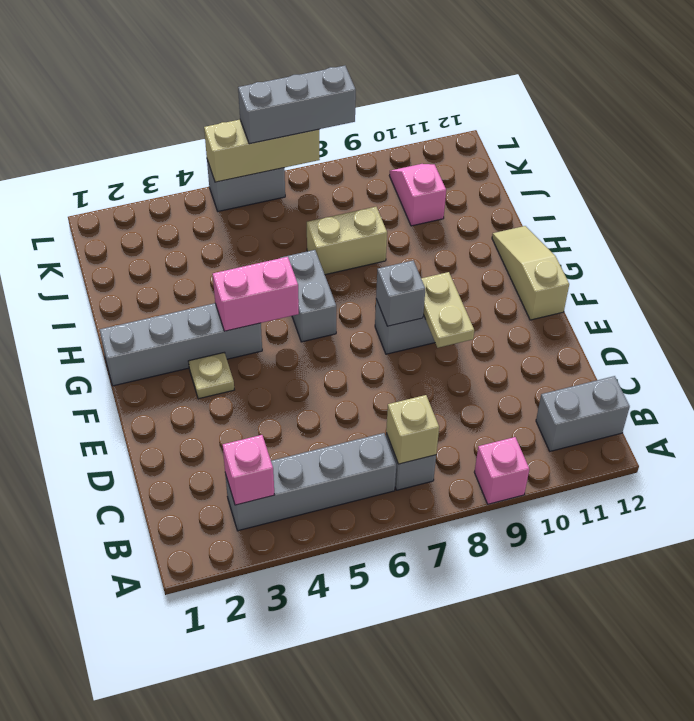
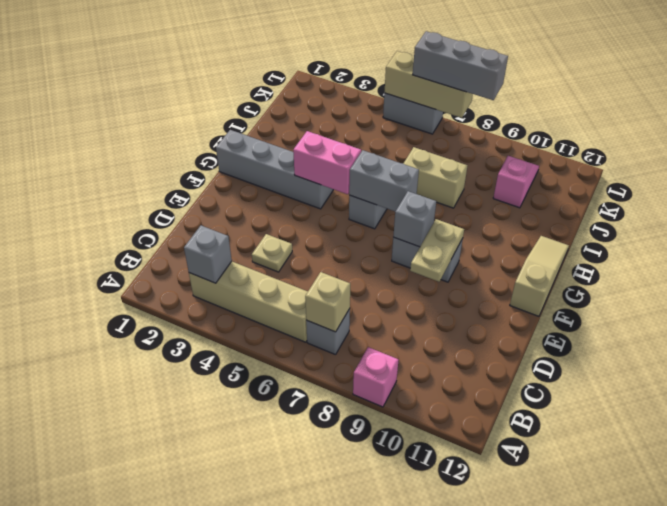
grey brick B3:B6 level 1 -> tan brick B3:B6 level 1
pink brick B3 level 2 -> grey brick B3 level 2
grey brick B11:B12 level 1 -> grey brick G6:G7 level 2
tan plate F3 level 1 -> tan plate D4 level 1

